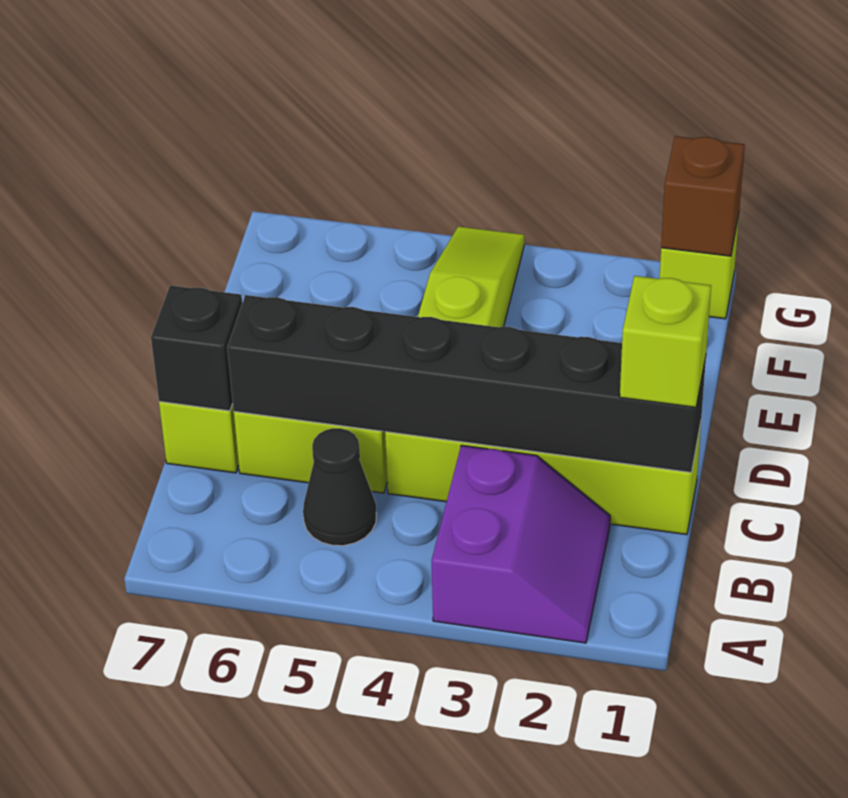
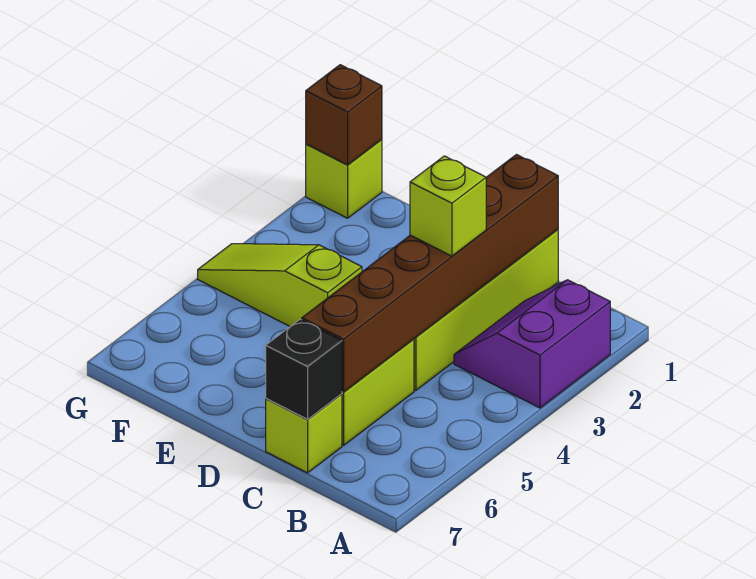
purple slope A2:B3 level 1 top 3 -> purple slope A2:B3 level 1 top A
black cone B5 level 1 -> none
black brick C1:C6 level 2 -> brown brick C1:C6 level 2
lime brick C1 level 3 -> lime brick C3 level 3

